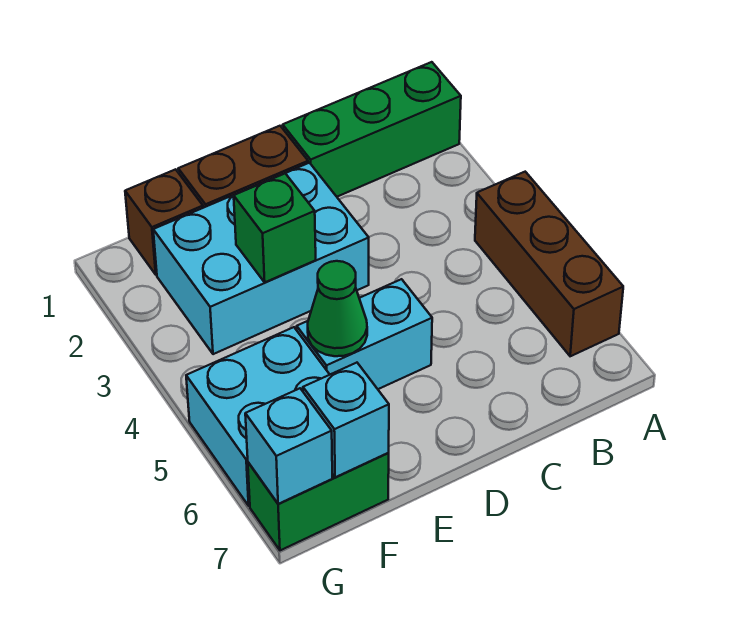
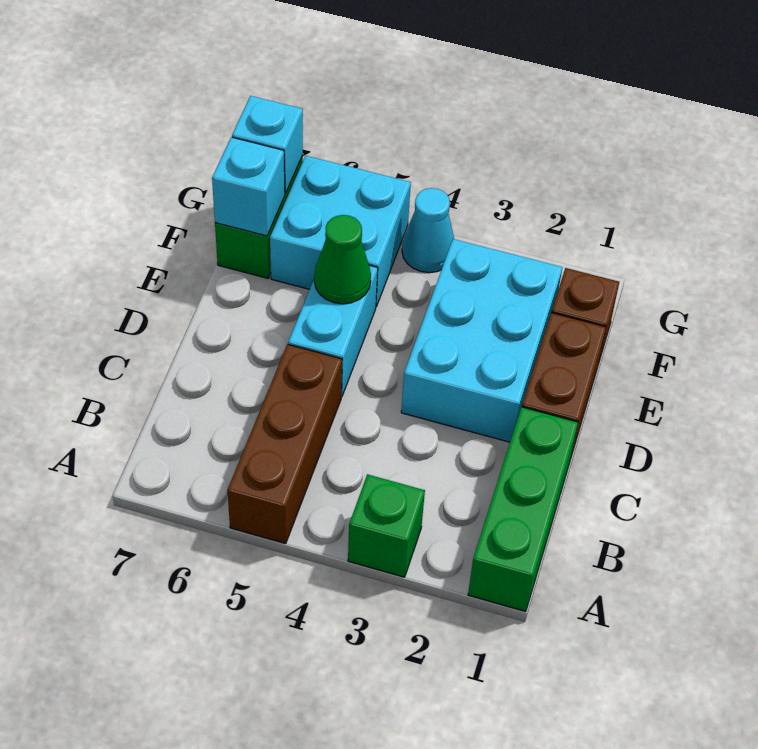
brown brick A4:A6 level 1 -> brown brick A5:C5 level 1
green brick E3 level 2 -> green brick A3 level 1
none -> cyan cone G4 level 1

